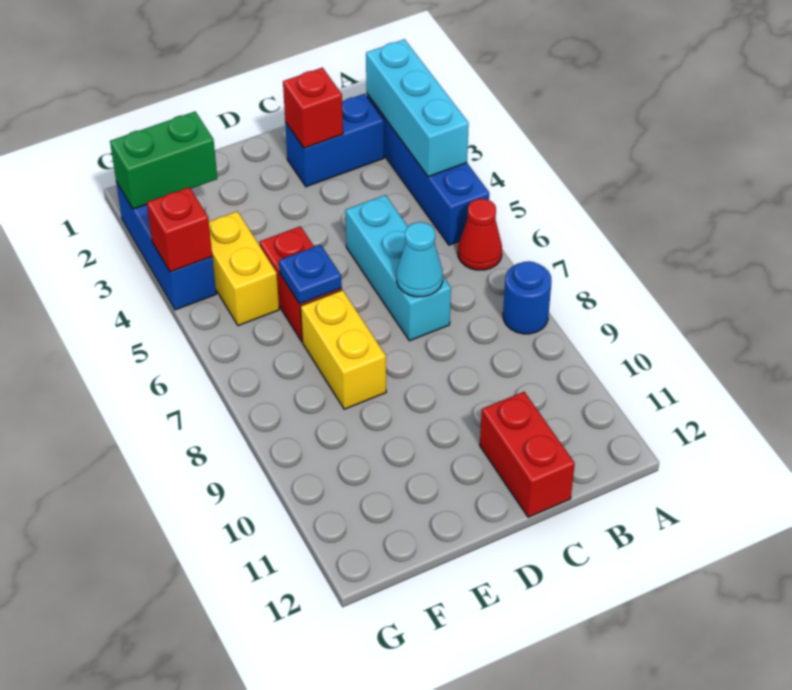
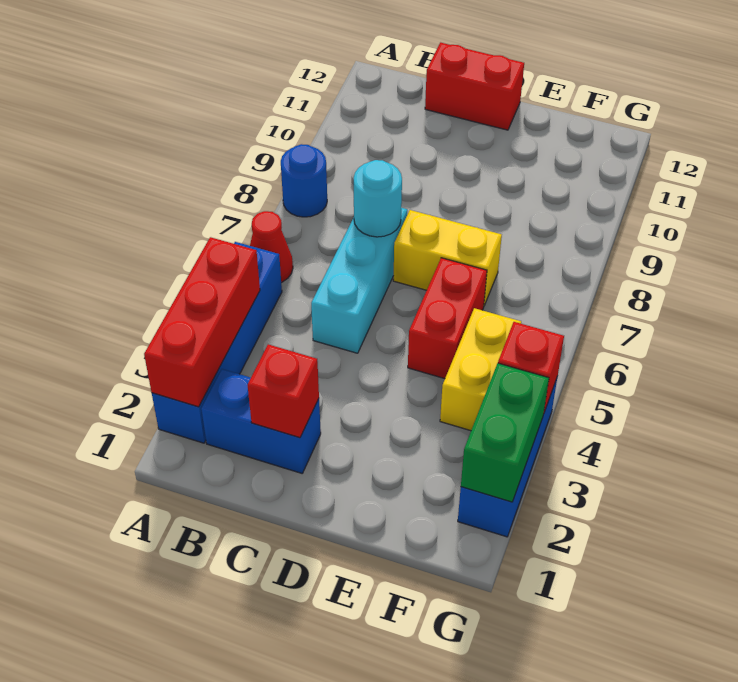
cyan brick A2:A4 level 2 -> red brick A2:A4 level 2
cyan cone C7 level 2 -> cyan round brick C7 level 2
red brick C11:C12 level 1 -> red brick C12:D12 level 1
blue plate E6 level 2 -> none
yellow brick E7:E8 level 1 -> yellow brick D7:E7 level 1
green brick F2:G2 level 2 -> green brick G2:G3 level 2

